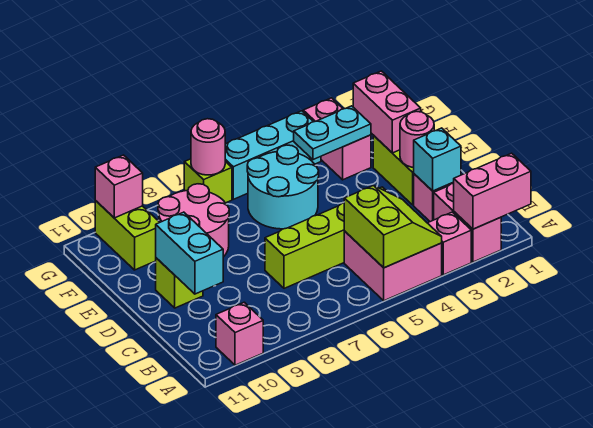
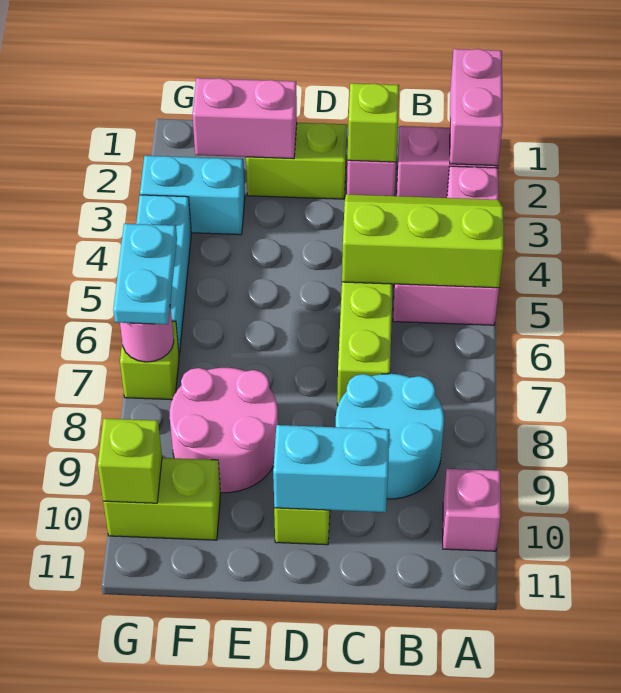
lime slope A4:B5 level 2 top 5 -> lime slope A4:C5 level 2 top 5
cyan brick C2 level 2 -> lime brick C2 level 2
pink round brick D2 level 2 -> none
cyan round brick E5:F6 level 1 -> cyan round brick B8:C9 level 1
pink brick F3:G3 level 1 -> cyan brick F3:G3 level 1
cyan plate F3:F4 level 2 -> cyan plate G6:G7 level 3
pink brick G10 level 2 -> lime brick G10 level 2

